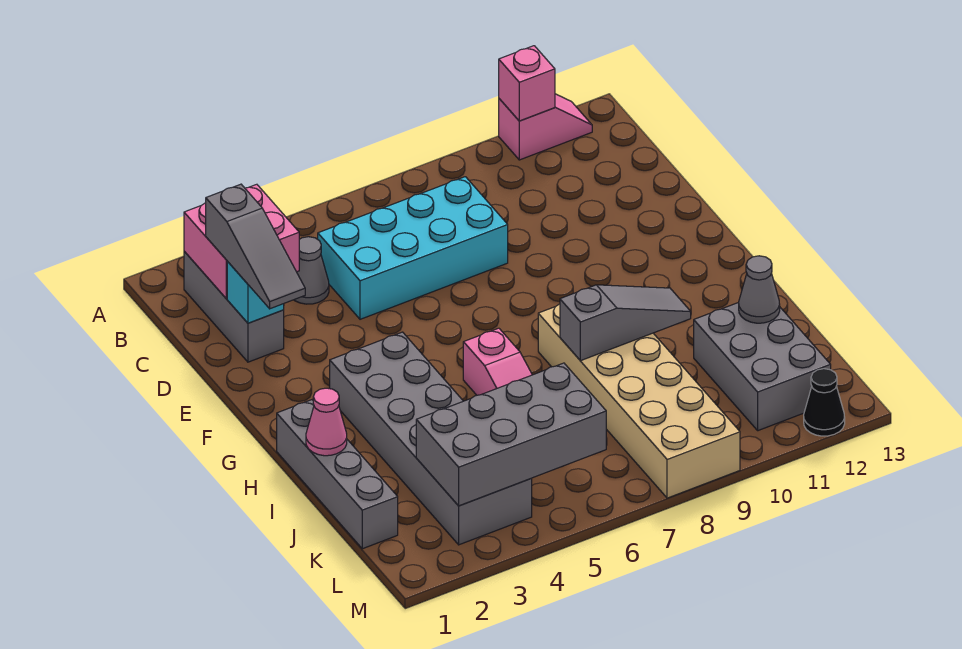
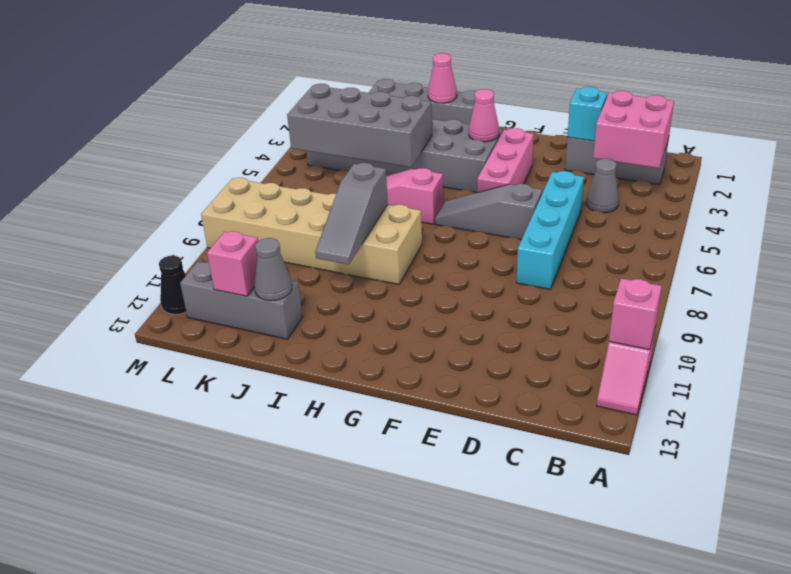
grey slope C2:E2 level 3 top C -> grey slope E6:G6 level 1 top E
cyan brick C5:D8 level 1 -> cyan brick D5:D8 level 1
none -> pink brick F3:F5 level 1
none -> pink cone G3 level 2
grey brick J11:L12 level 1 -> grey brick J12:L12 level 1
grey brick K3:L6 level 2 -> grey brick I4:L5 level 2
none -> pink brick K12 level 2

